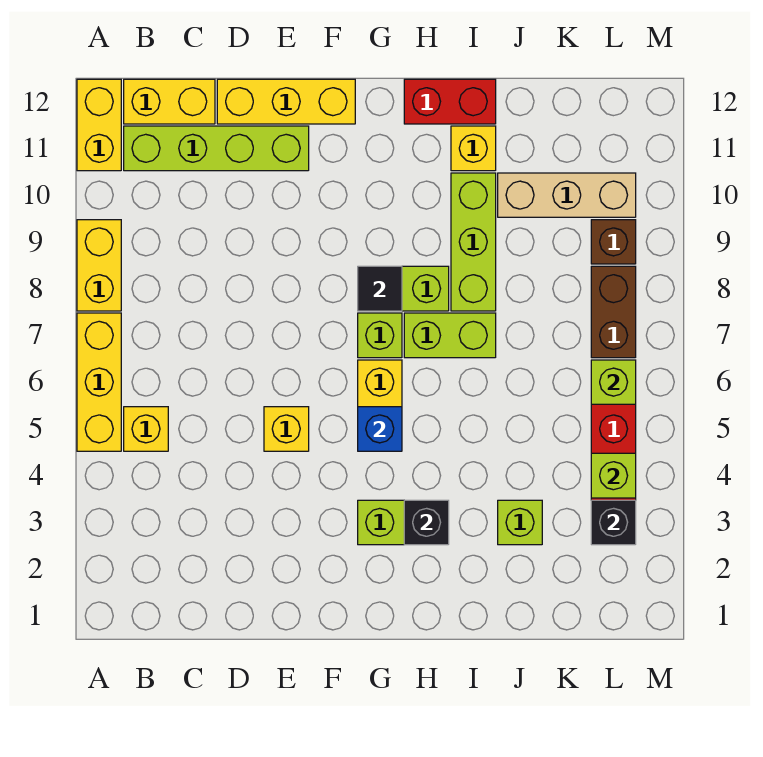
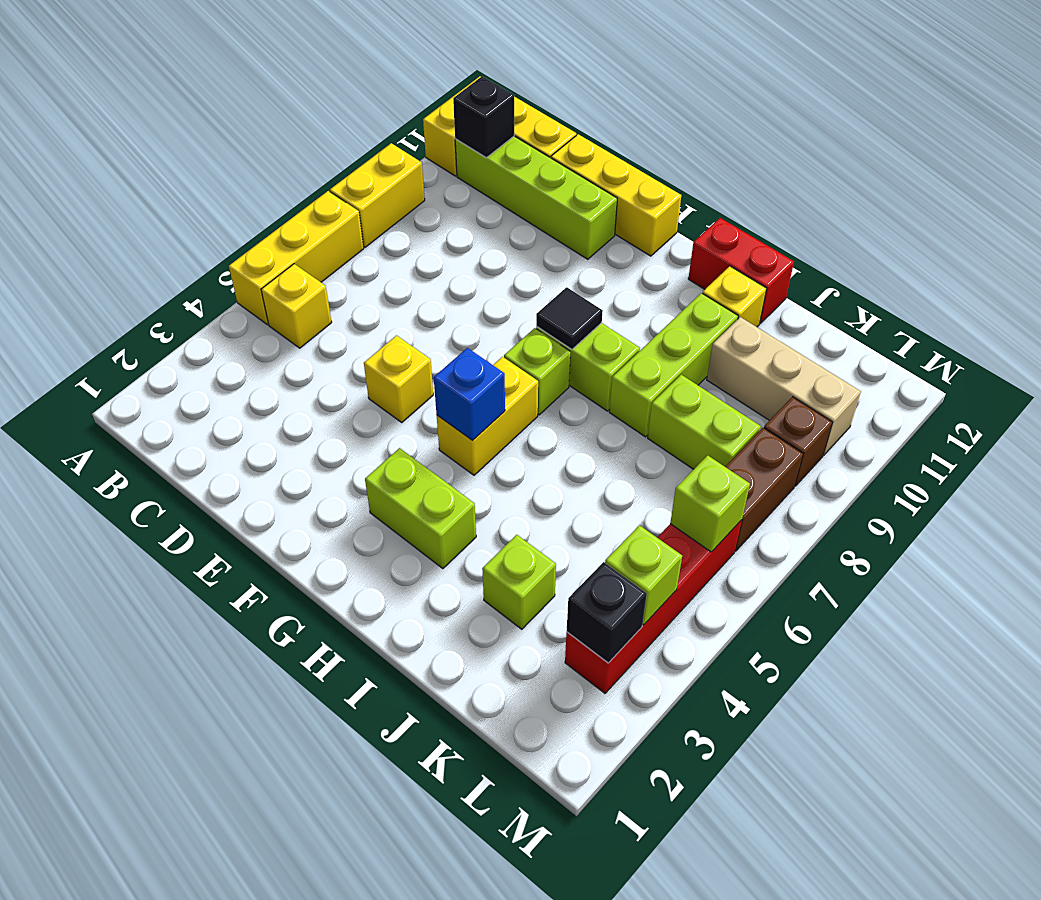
black brick H3 level 2 -> black brick B11 level 2
lime brick H7:I7 level 1 -> lime brick J8:K8 level 1

